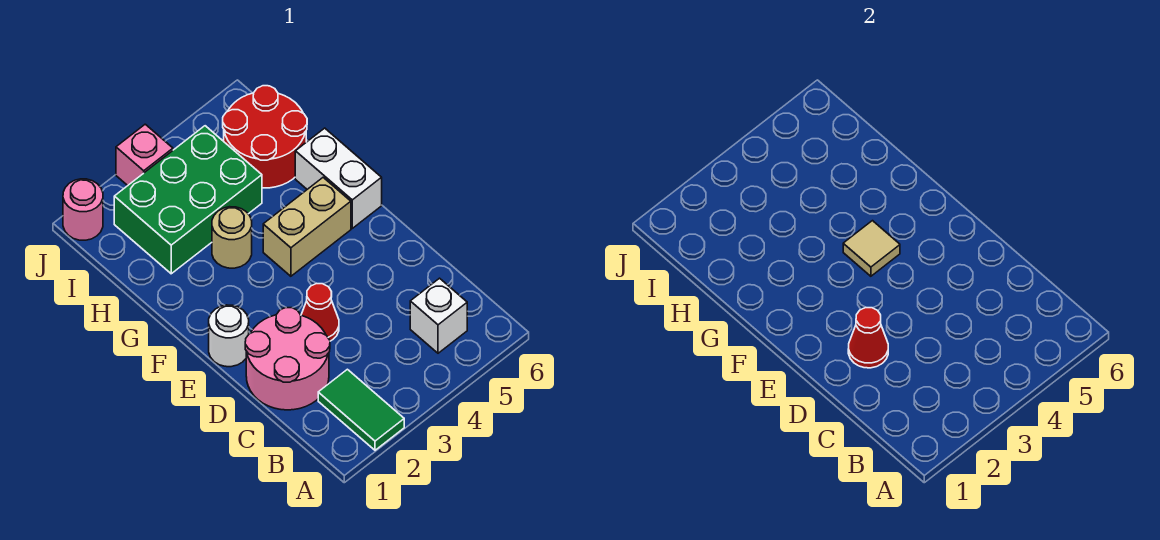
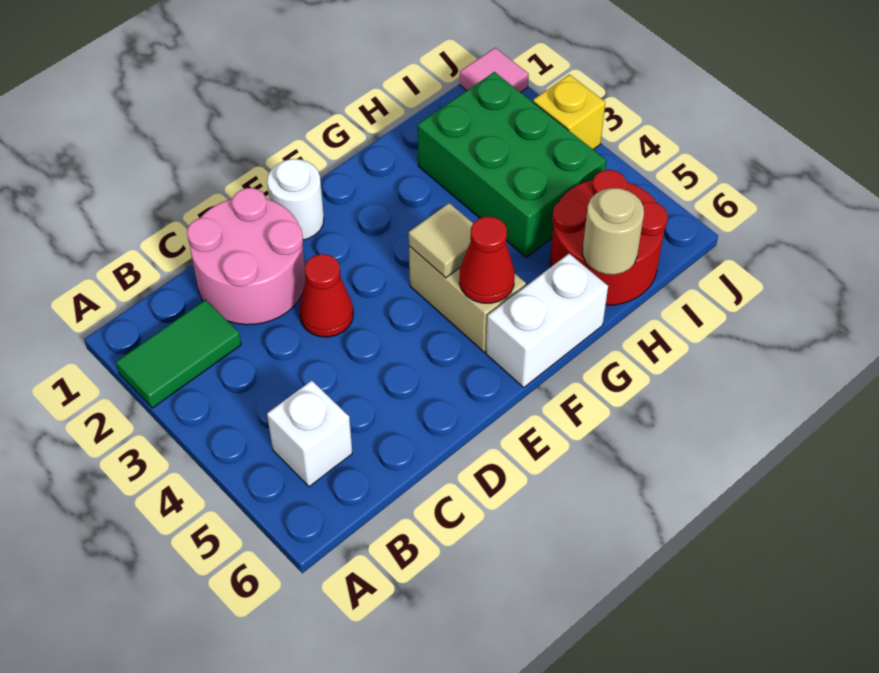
red cone D2 level 2 -> red cone F5 level 2
tan round brick G3 level 1 -> tan round brick H6 level 2
pink round brick J1 level 1 -> pink tile J1 level 1
pink brick J3 level 1 -> yellow brick J3 level 1

